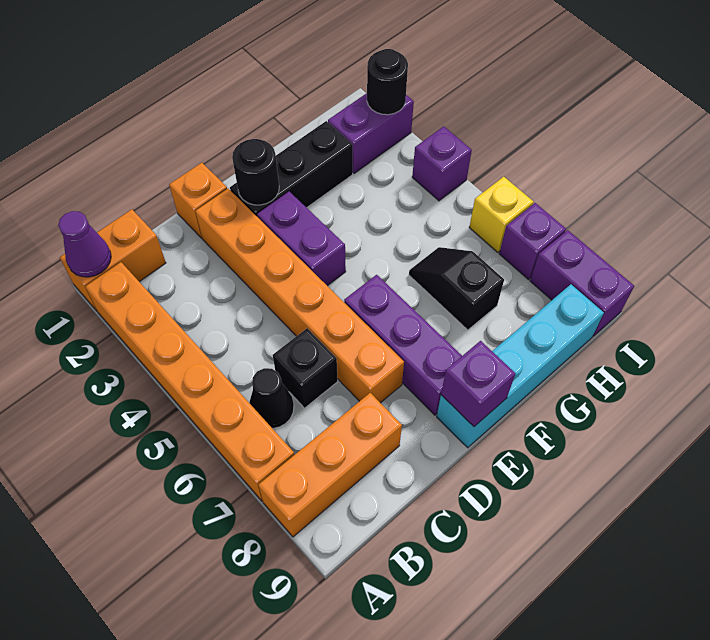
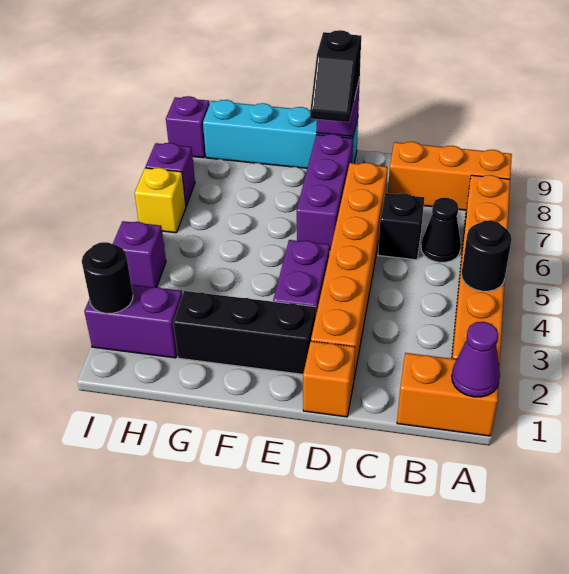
black round brick E2 level 2 -> black round brick A4 level 2
black slope G6:G7 level 1 top 7 -> black slope E8:E9 level 3 top 9
purple brick I8:I9 level 1 -> purple brick I9 level 1

